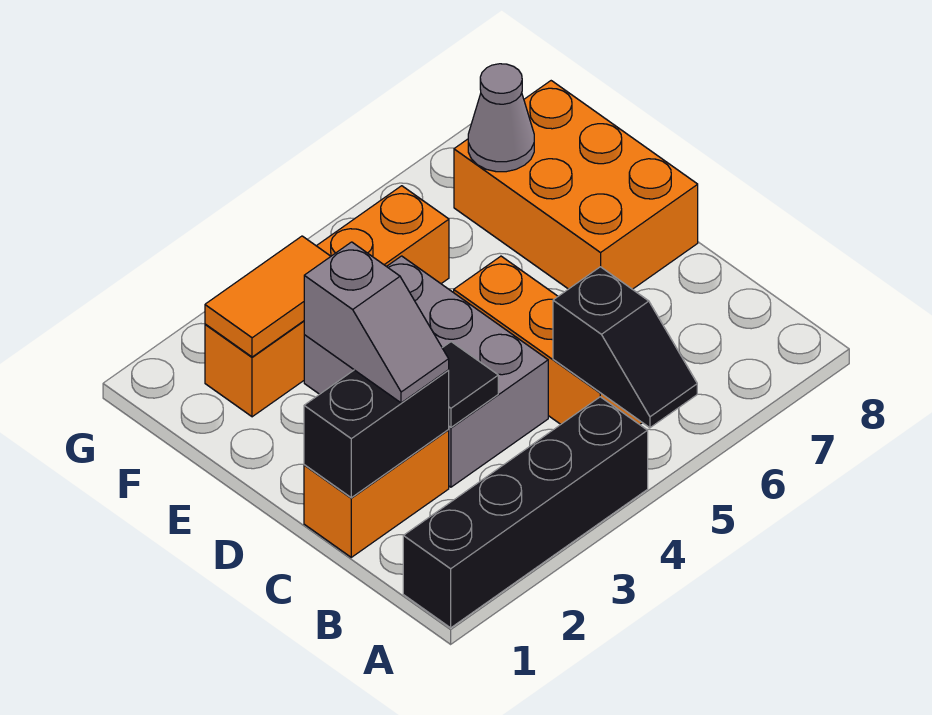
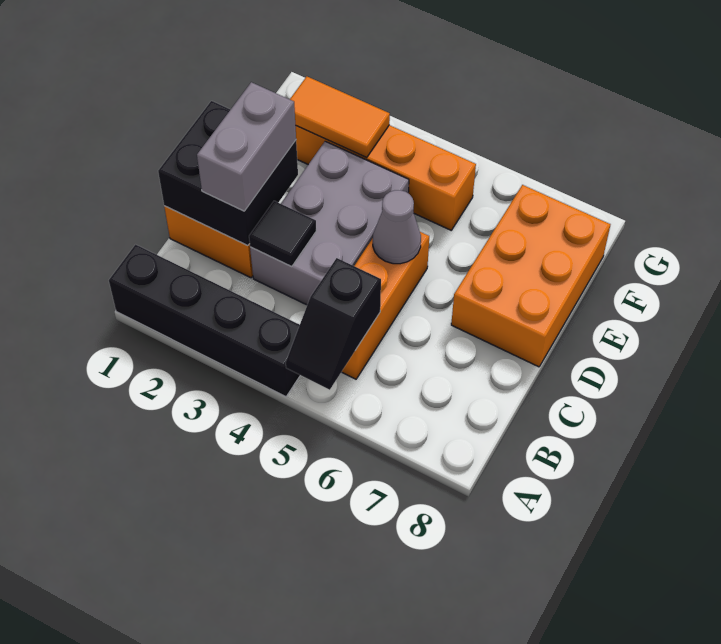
black brick C1:C2 level 2 -> black brick C1:D2 level 2
grey slope C2:D2 level 3 top D -> grey brick C2:D2 level 3
grey cone F7 level 2 -> grey cone D5 level 2

